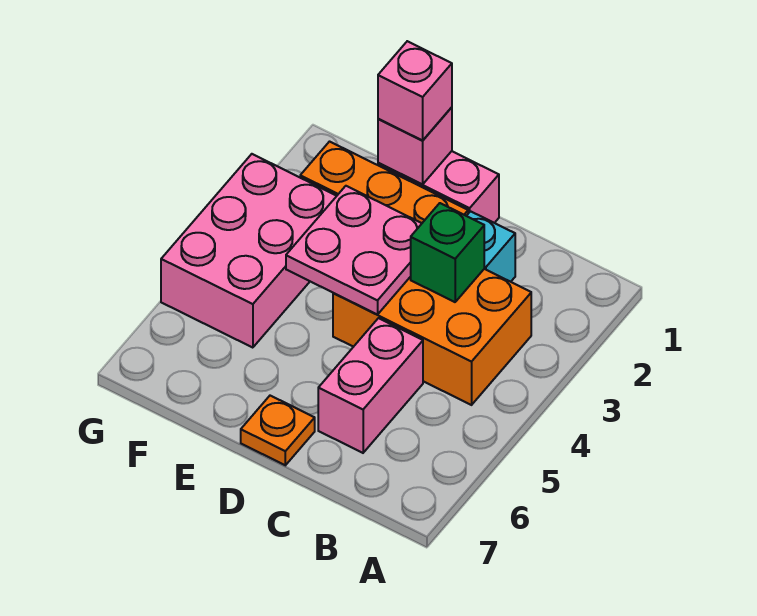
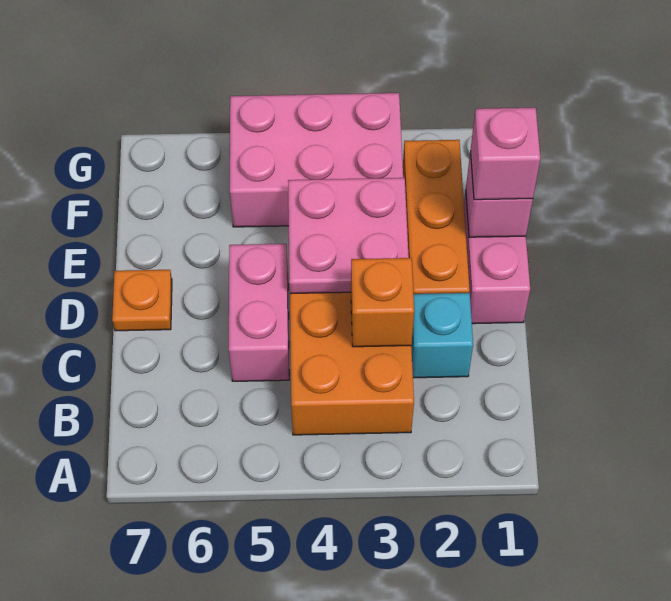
green brick C3 level 2 -> orange brick C3 level 2
pink brick C5:C6 level 1 -> pink brick C5:D5 level 1

